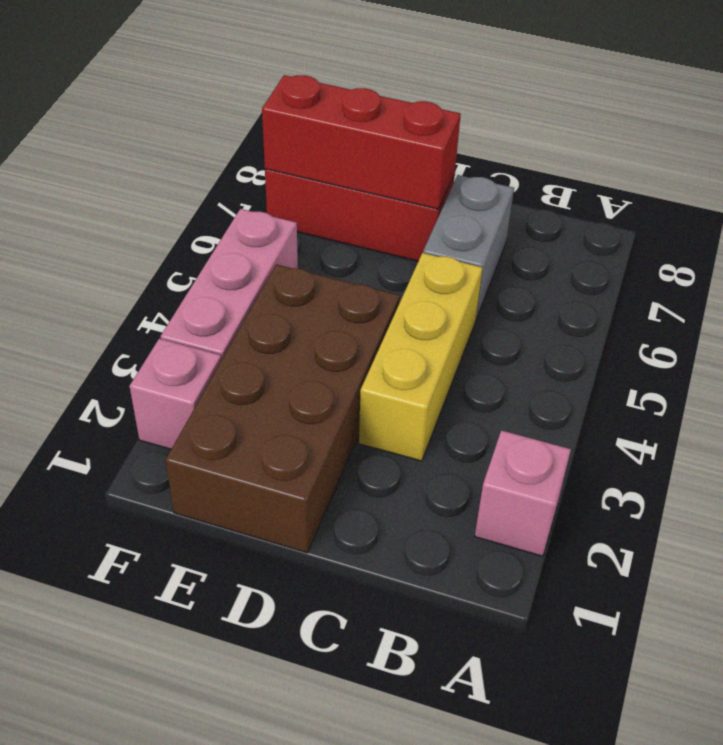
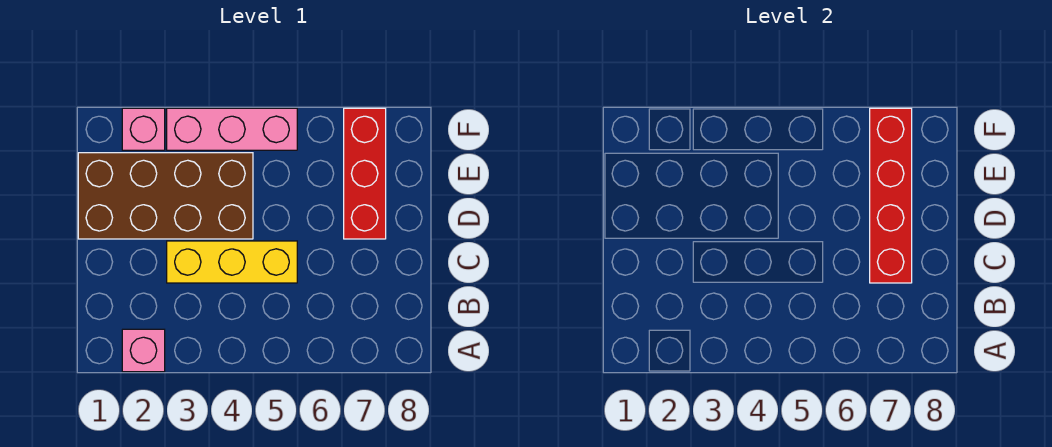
grey brick C6:C7 level 1 -> none
red brick D7:F7 level 2 -> red brick C7:F7 level 2

